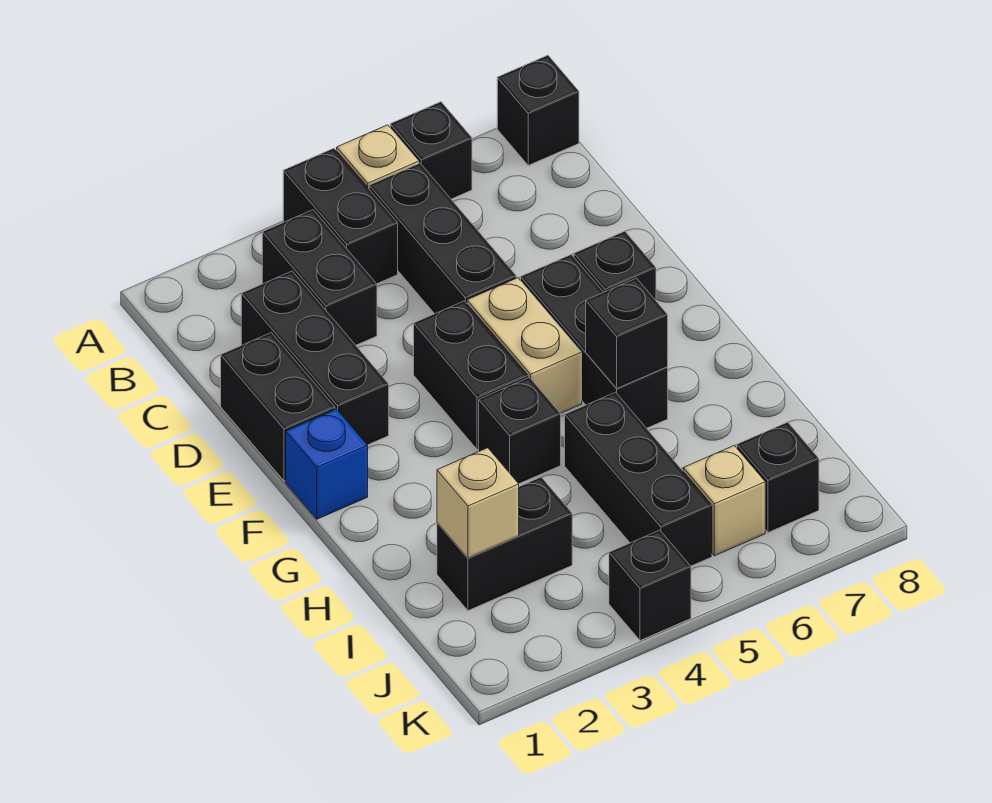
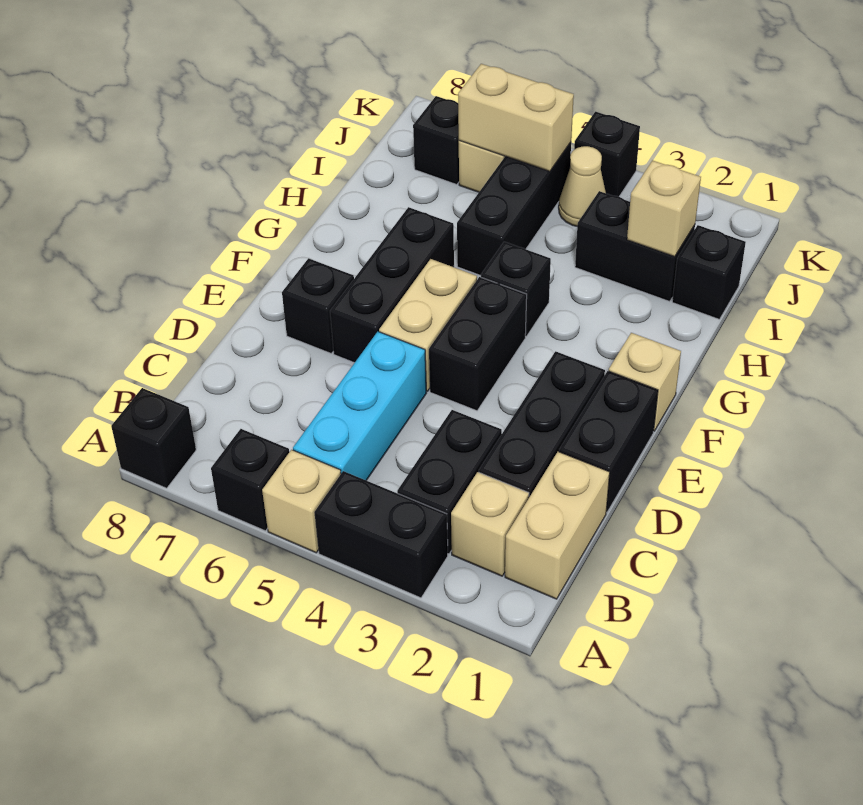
black brick A4:B4 level 1 -> black brick A3:A4 level 1
none -> tan brick B1:C1 level 1
none -> tan brick B2 level 1
black brick B5:D5 level 1 -> cyan brick B5:D5 level 1
blue brick F1 level 1 -> tan brick F1 level 1
black brick G6 level 2 -> black brick I1 level 1
none -> tan cone J4 level 1
none -> tan brick J5:J6 level 2

